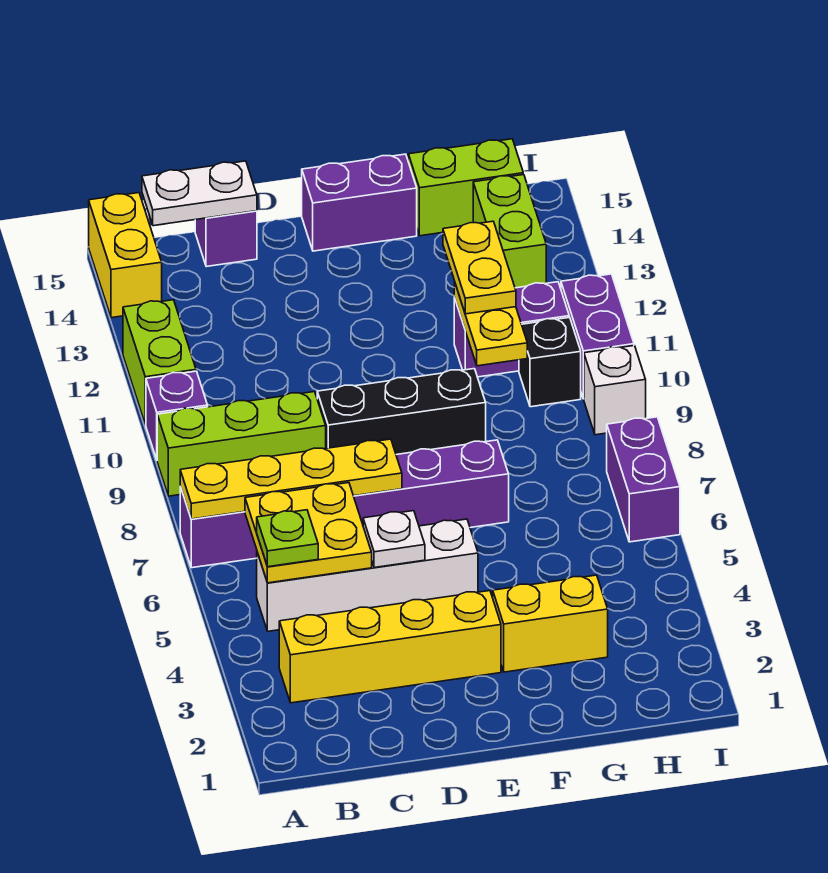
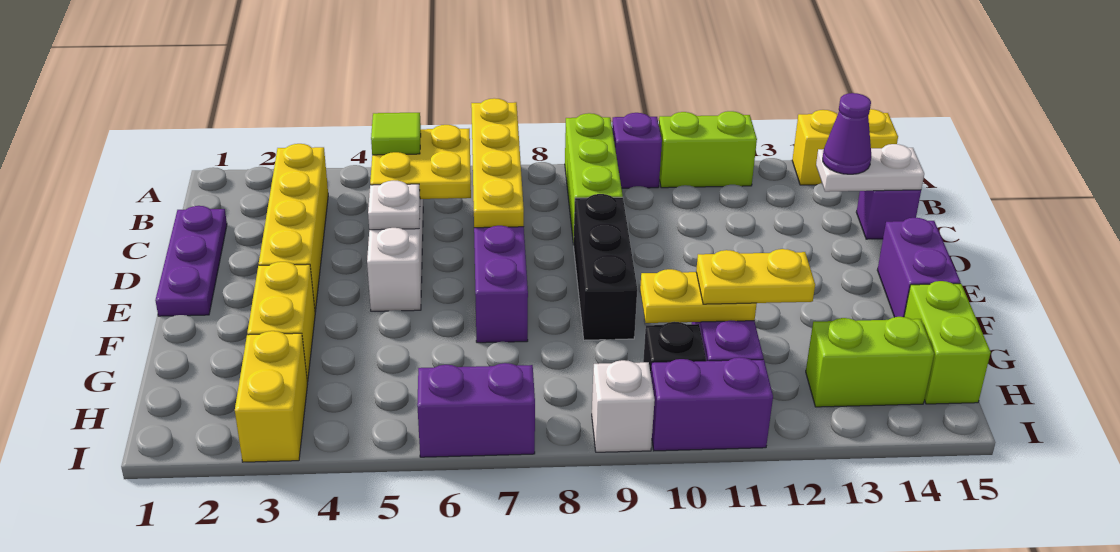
lime plate B5 level 3 -> lime tile B5 level 3
white plate B15:C15 level 2 -> white plate C14:C15 level 2
none -> purple plate C1:E1 level 1
none -> purple cone C14 level 3
none -> yellow brick H3:I3 level 1

